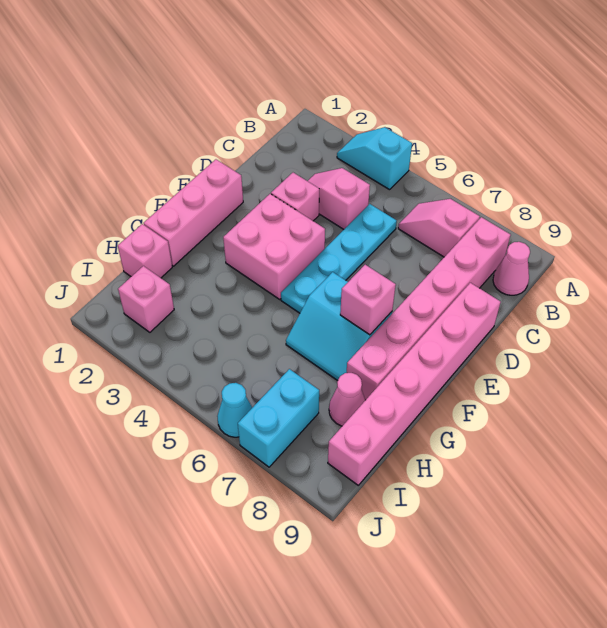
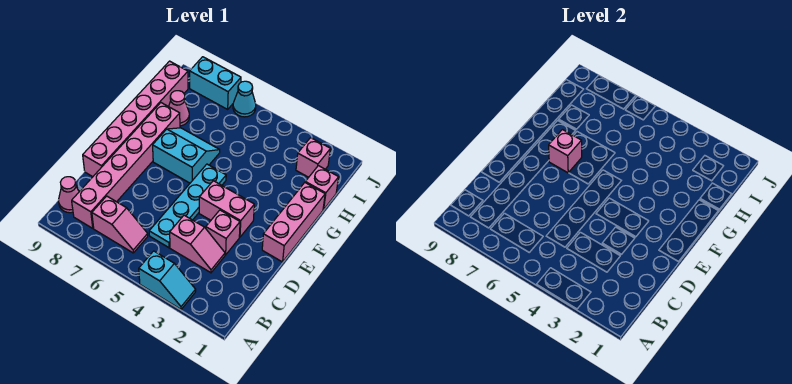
pink brick E3:F4 level 1 -> pink brick E3:E4 level 1
cyan brick I7:J7 level 1 -> cyan brick J7:J8 level 1

